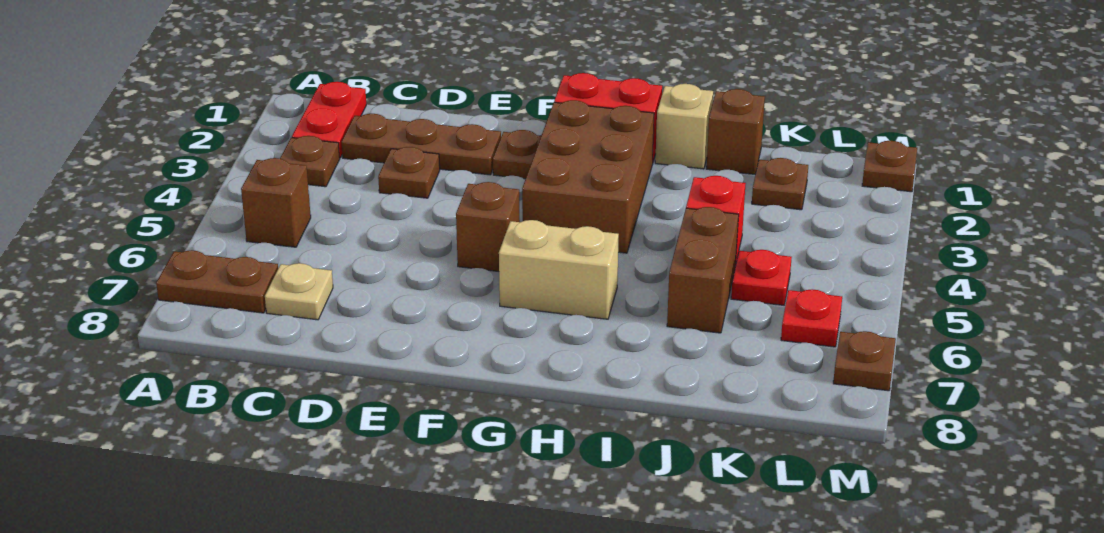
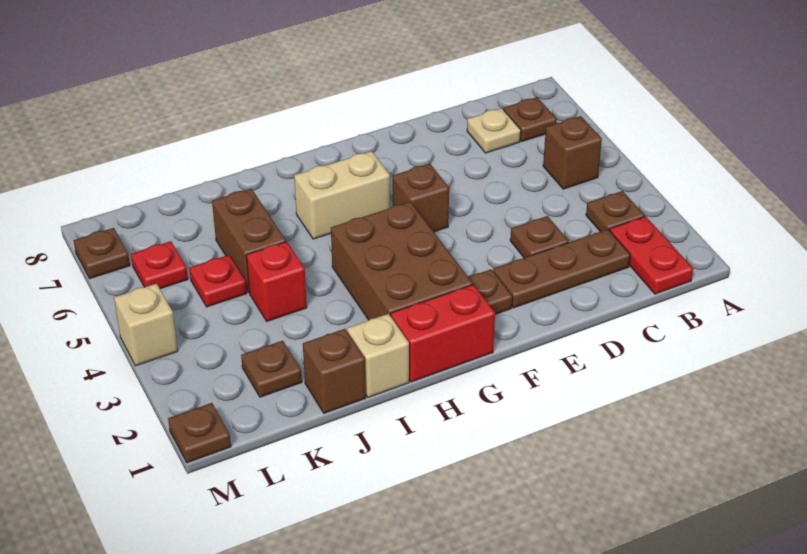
brown plate A7:B7 level 1 -> brown plate B7 level 1
none -> tan brick M4 level 1

